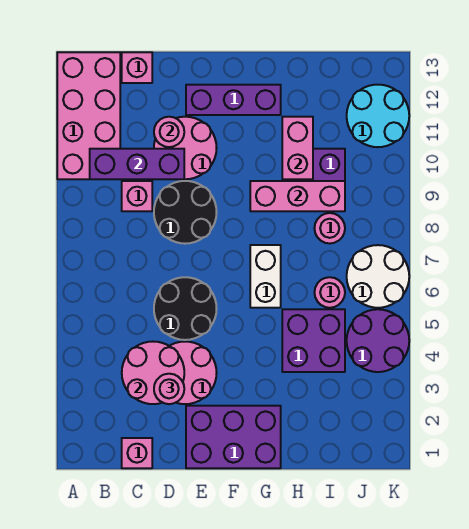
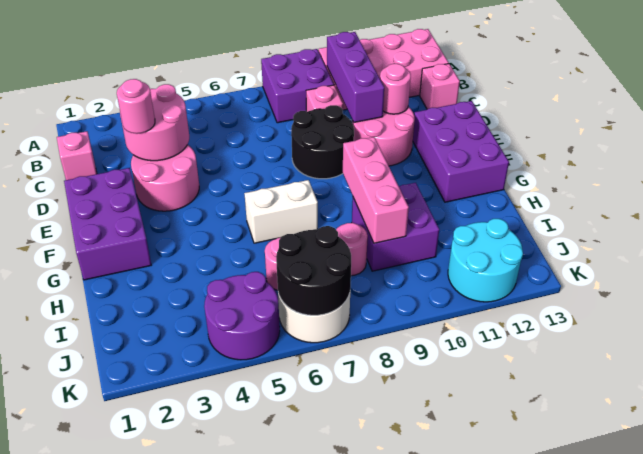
black round brick D5:E6 level 1 -> black round brick J6:K7 level 2
purple brick E12:G12 level 1 -> purple brick E12:G13 level 1
purple brick H4:I5 level 1 -> purple brick A8:B9 level 1
pink brick H10:H11 level 2 -> none

